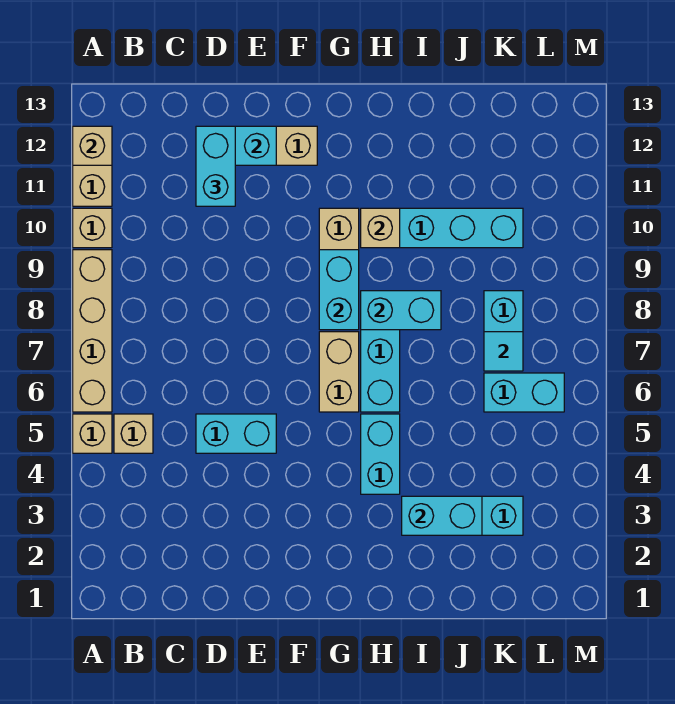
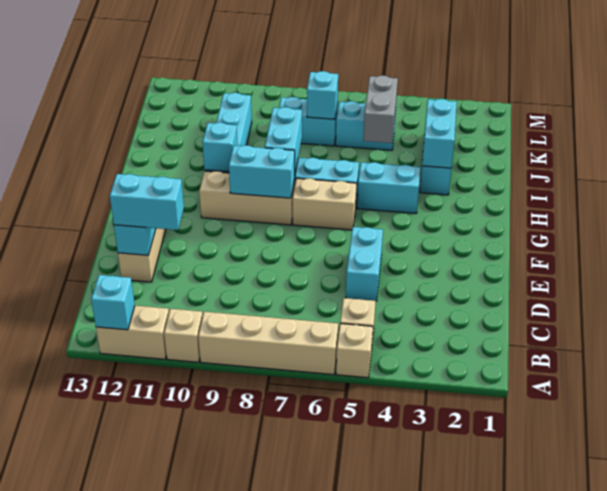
tan brick A12 level 2 -> cyan brick A12 level 2
tan brick H10 level 2 -> cyan brick H10 level 2
none -> grey brick J5:K5 level 2
cyan brick K6:L6 level 1 -> cyan brick K5:K6 level 1
cyan tile K7 level 2 -> cyan brick K7 level 2

